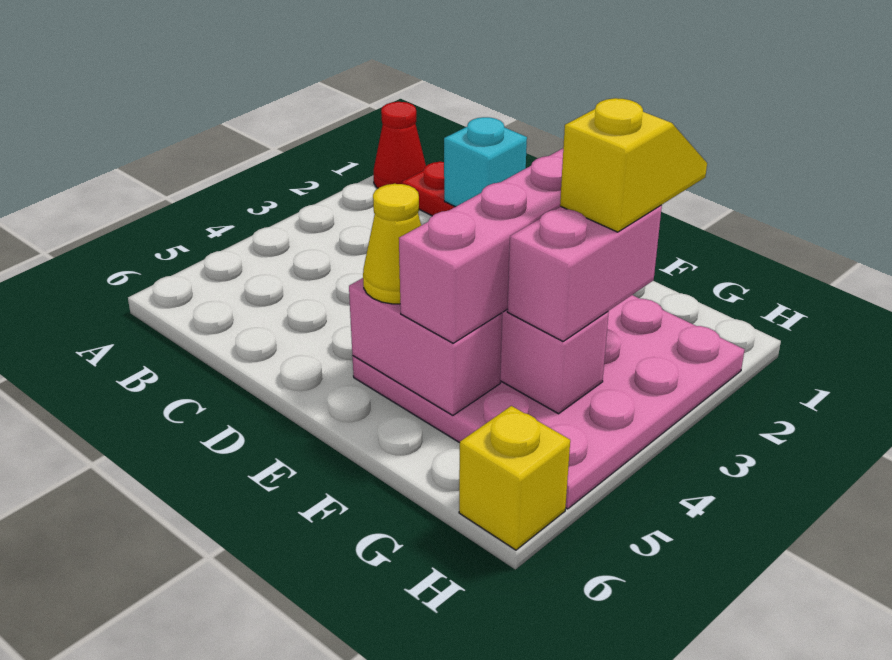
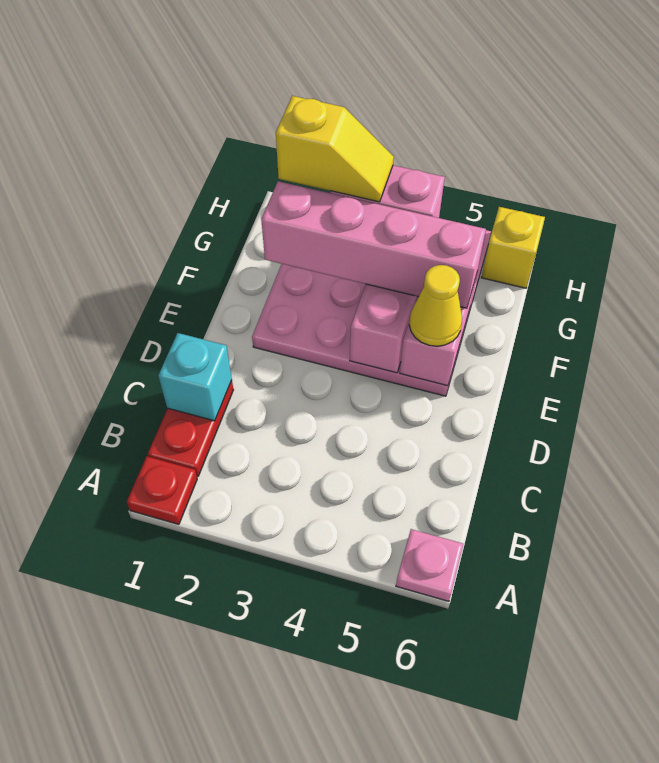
red cone A1 level 1 -> red plate A1 level 1
none -> pink plate A6 level 1
yellow slope G2:G3 level 4 top 3 -> yellow slope G2:G3 level 4 top 2

